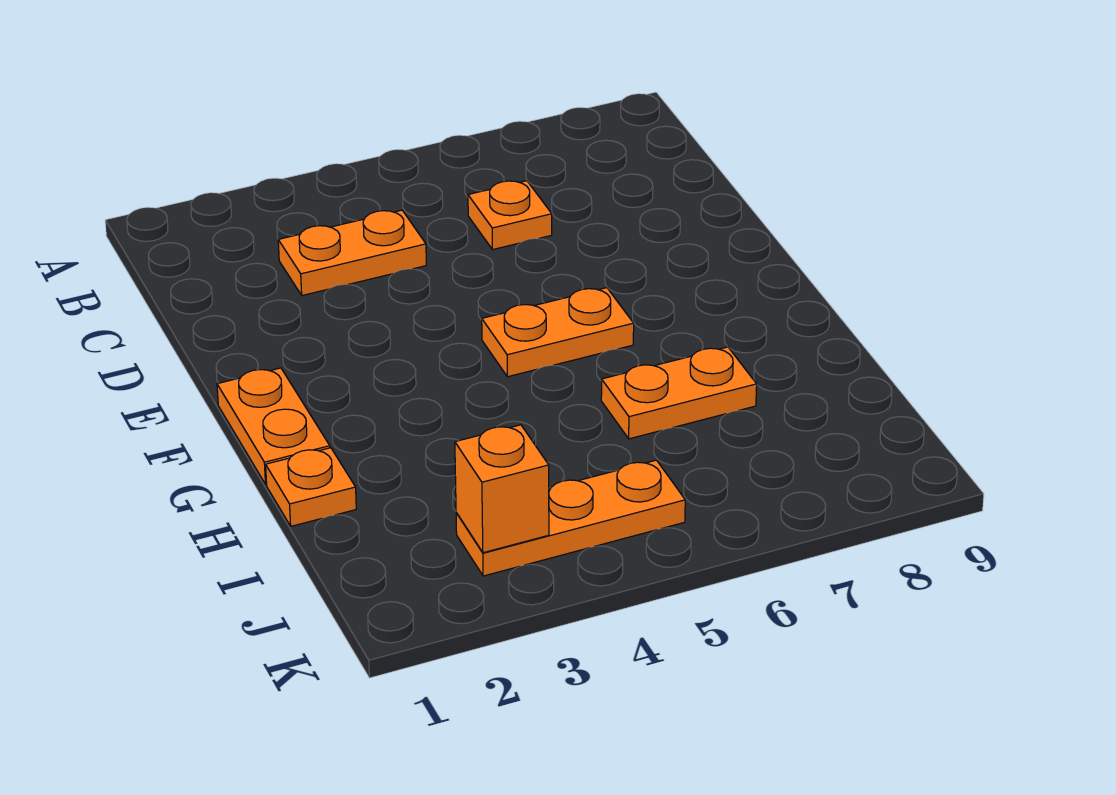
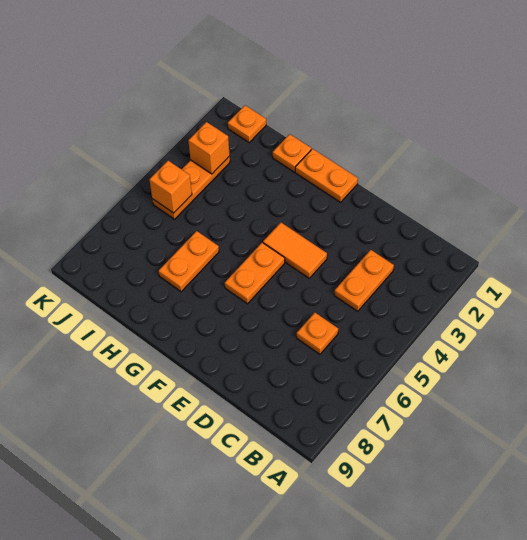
none -> orange tile E4:F4 level 1
none -> orange plate J1 level 1
none -> orange brick J5 level 2

